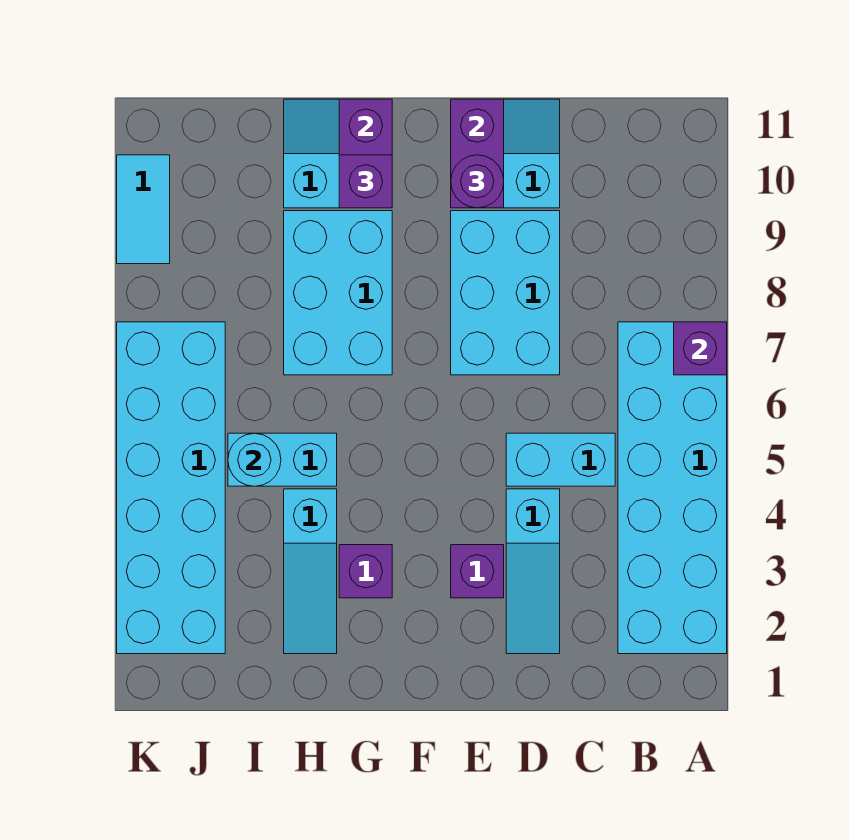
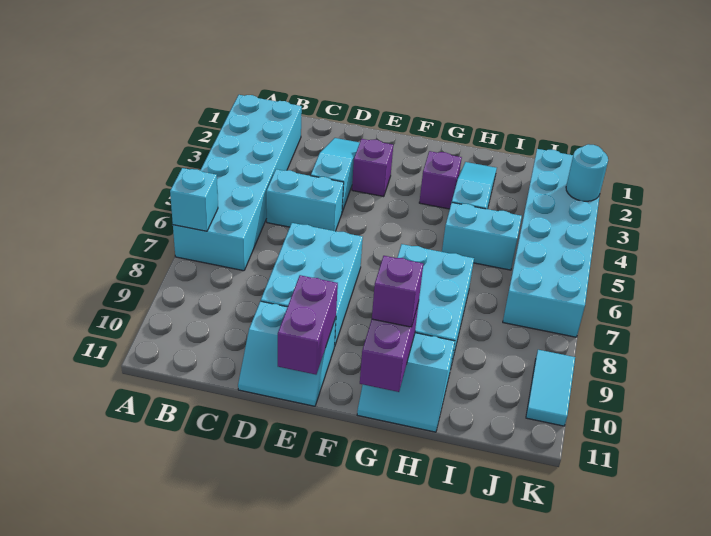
purple brick A7 level 2 -> cyan brick A7 level 2
purple round brick E10 level 3 -> none
cyan round brick I5 level 2 -> cyan round brick K3 level 2

